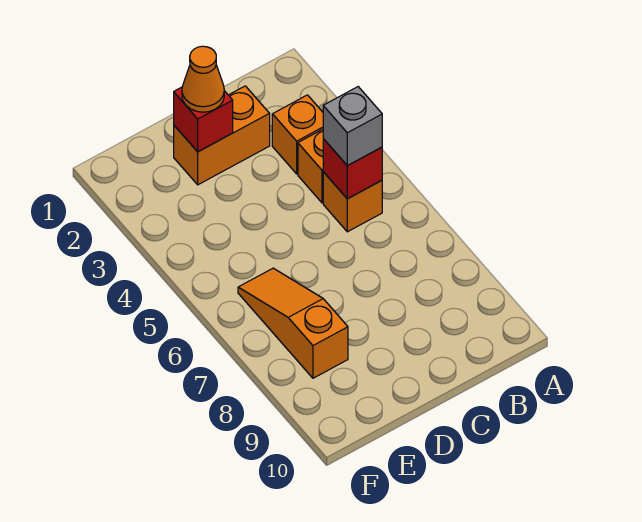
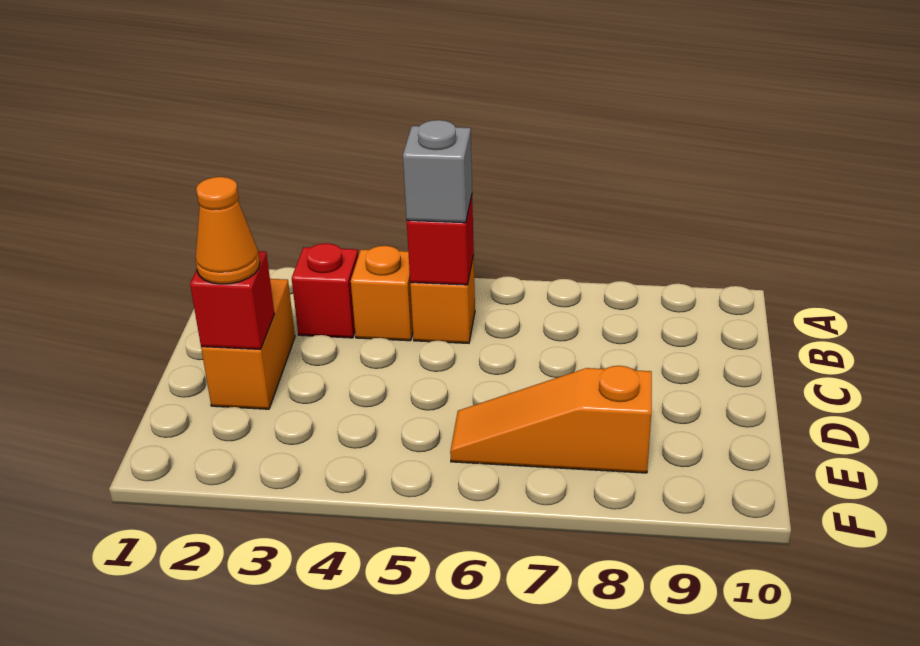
orange brick B3 level 1 -> red brick B3 level 1

